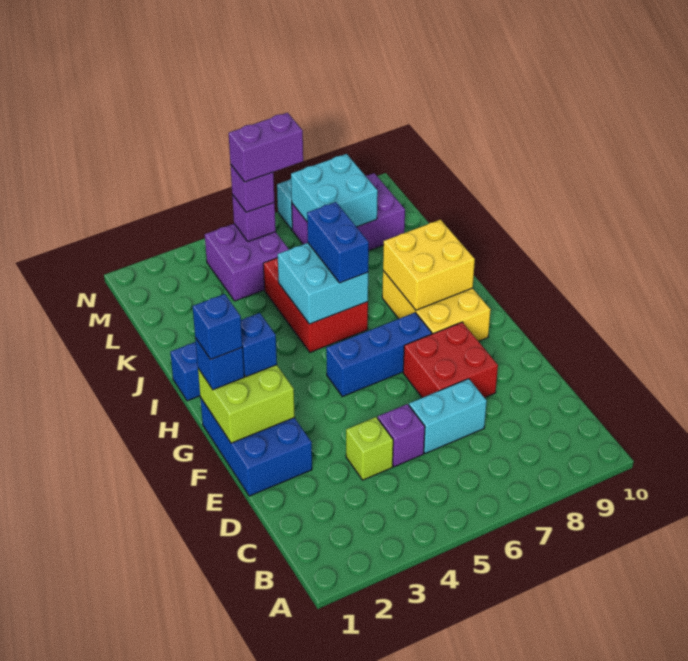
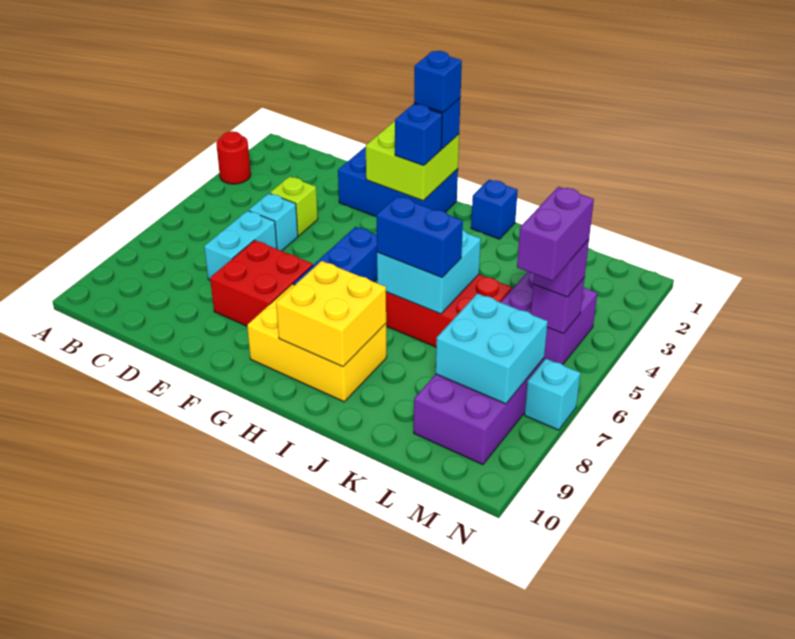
none -> red round brick A3 level 1
purple brick D5 level 1 -> cyan brick D5 level 1

